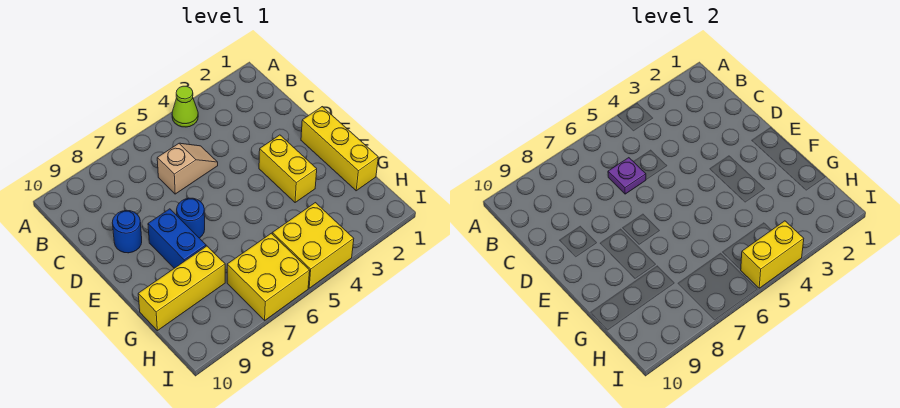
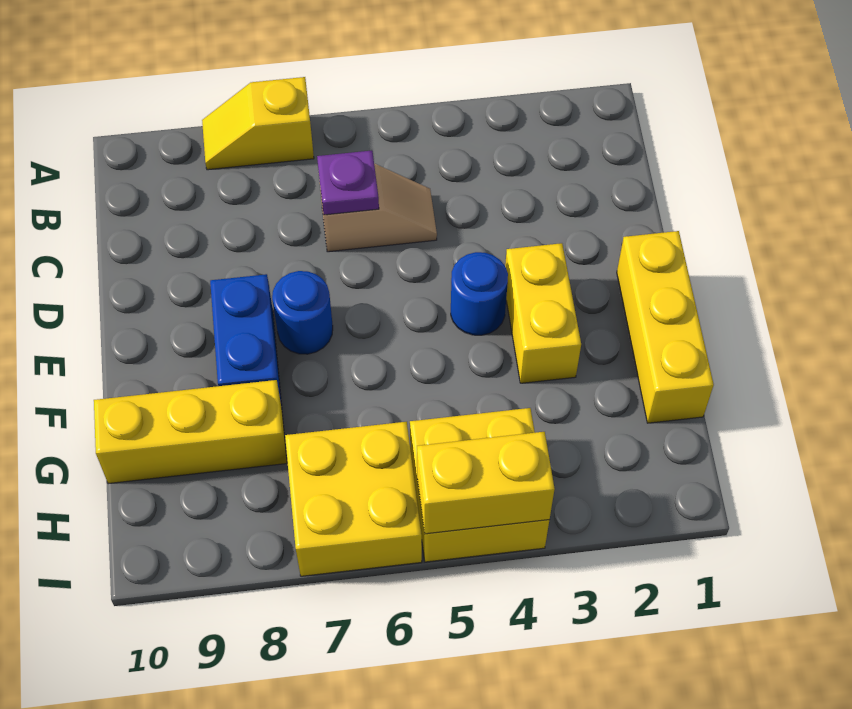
lime cone A4 level 1 -> none
none -> yellow slope A7:A8 level 1 top 7
blue round brick D9 level 1 -> blue round brick E4 level 1

